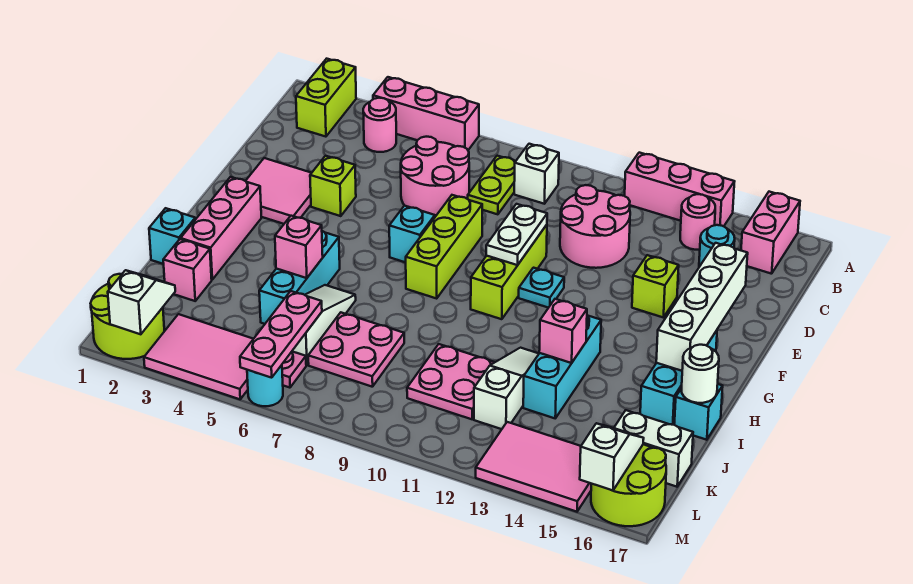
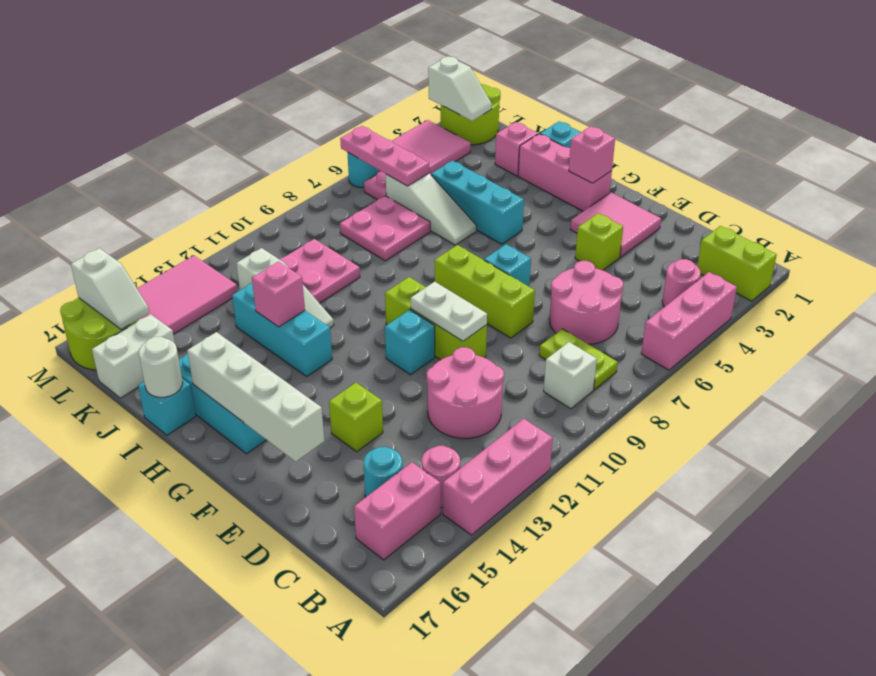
pink brick A16:B16 level 1 -> pink brick B15:B16 level 1
cyan plate F11 level 1 -> cyan brick F11 level 1
pink brick I5 level 2 -> pink brick G2 level 2

